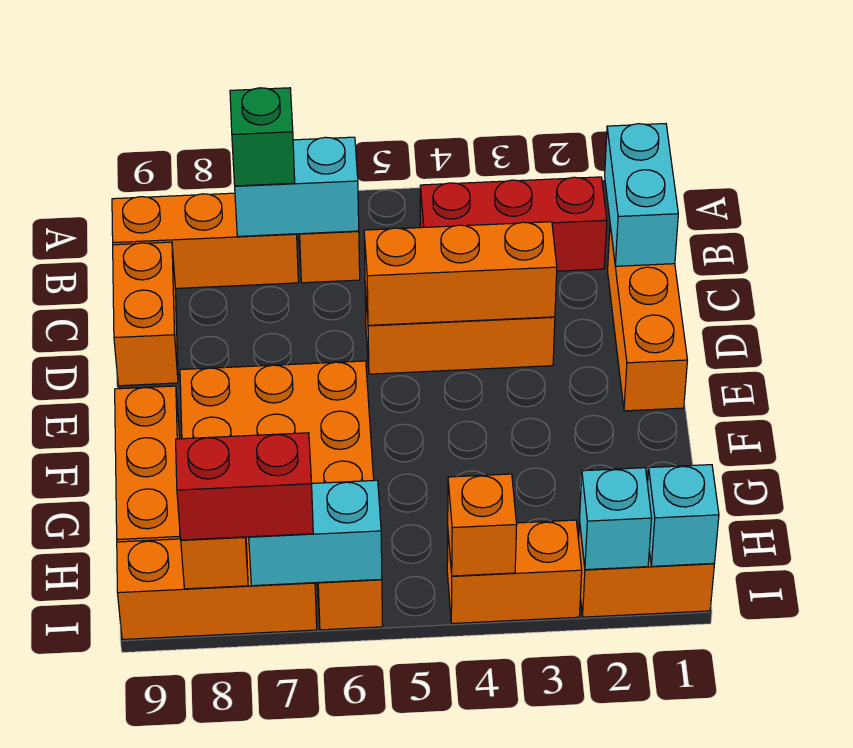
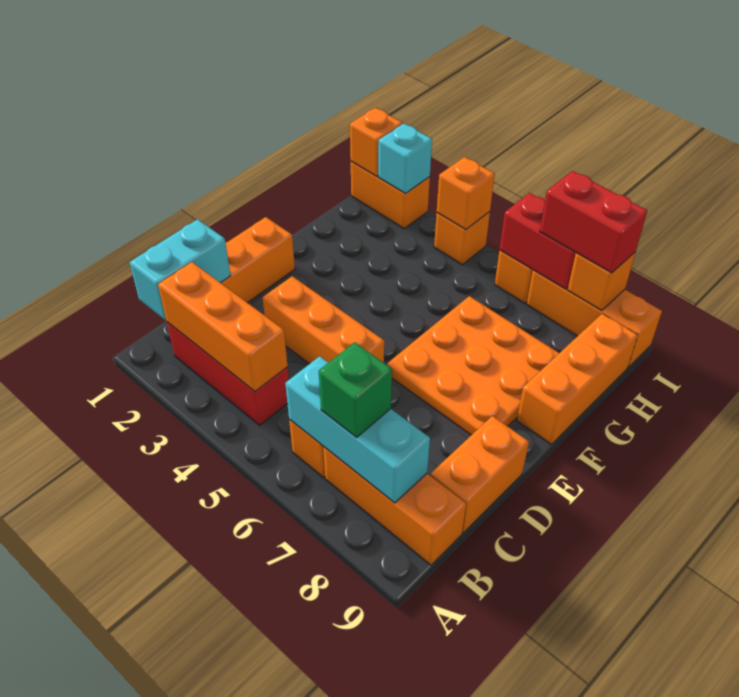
cyan brick B6:B7 level 2 -> cyan brick B6:B8 level 2
orange brick D3:D5 level 2 -> orange brick B2:B4 level 2
cyan brick I1 level 2 -> orange brick I1 level 2
orange brick I3:I4 level 1 -> orange brick I4 level 1
cyan brick I6:I7 level 2 -> red brick I6:I7 level 2

